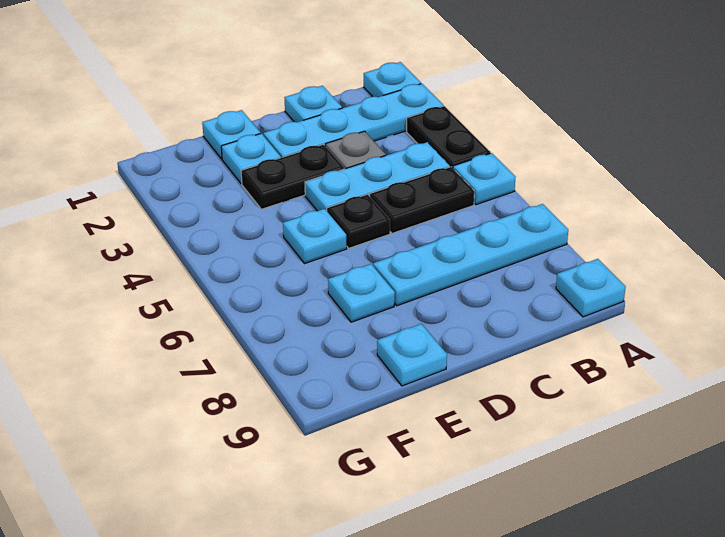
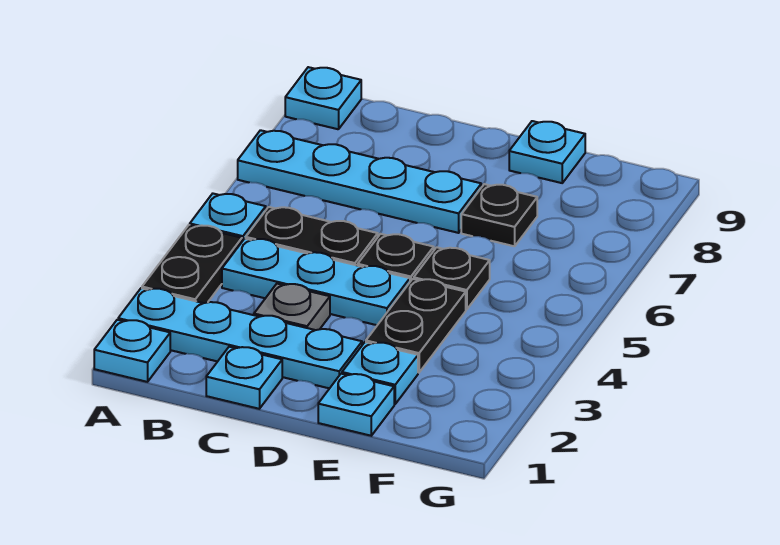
black plate D3:E3 level 1 -> black plate E3:E4 level 1
cyan plate E5 level 1 -> black plate E5 level 1
cyan plate E7 level 1 -> black plate E7 level 1

